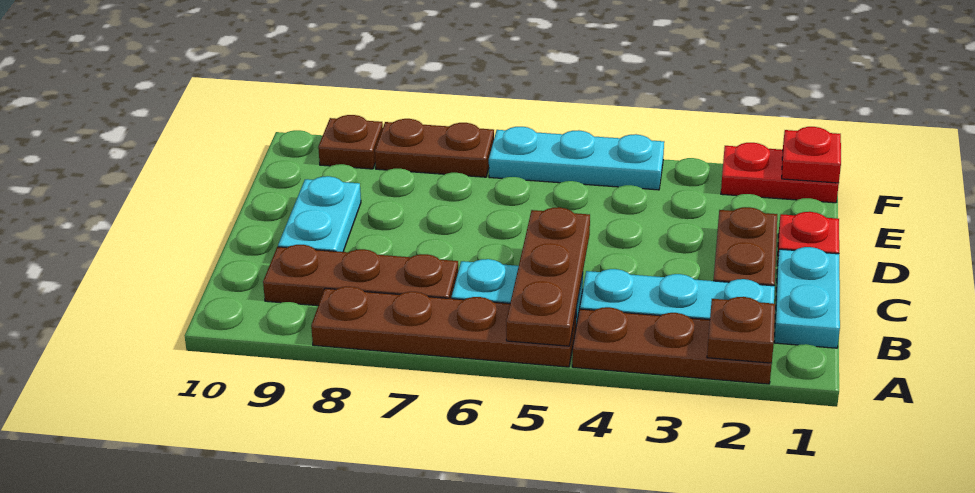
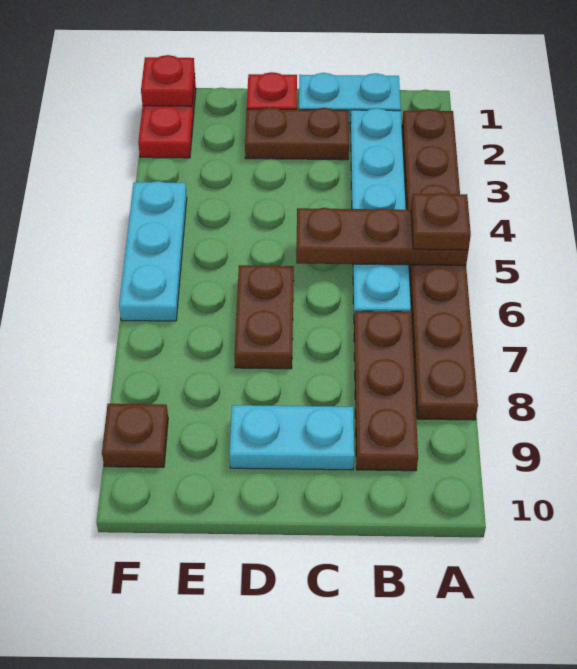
brown plate A2 level 2 -> brown plate A5 level 3
brown plate F7:F8 level 1 -> brown plate D6:D7 level 1

